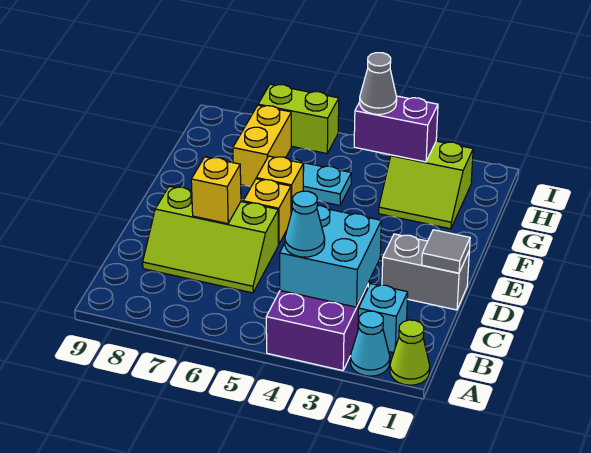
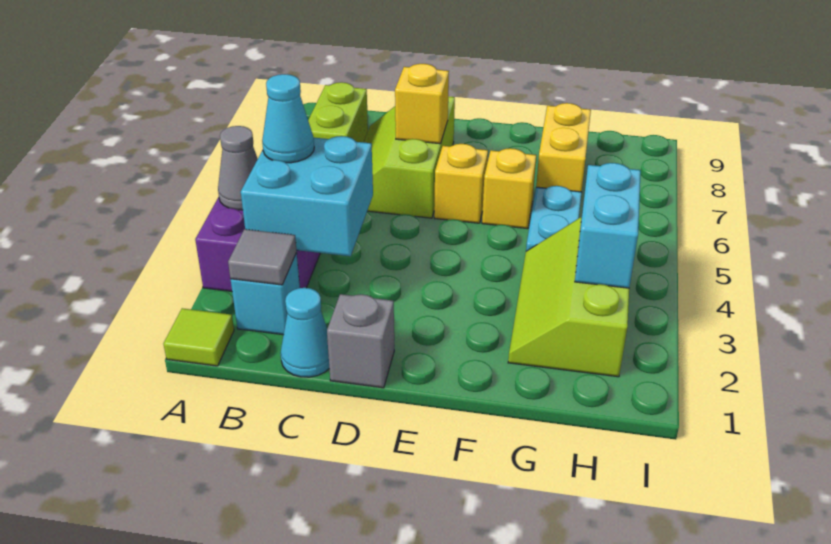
lime cone A1 level 1 -> lime tile A1 level 1
cyan cone A2 level 1 -> cyan cone C1 level 1
grey brick D1:D2 level 1 -> grey brick D1 level 1
grey tile D1 level 2 -> grey tile B2 level 2
lime slope G2:H3 level 1 top H -> lime slope G2:H4 level 1 top H
yellow brick G7:H7 level 1 -> yellow brick G7:G8 level 1
purple brick H3:H4 level 2 -> cyan brick H3:H4 level 2
grey cone H4 level 3 -> grey cone A4 level 2
lime brick I6:I7 level 1 -> lime brick B7:B8 level 1

